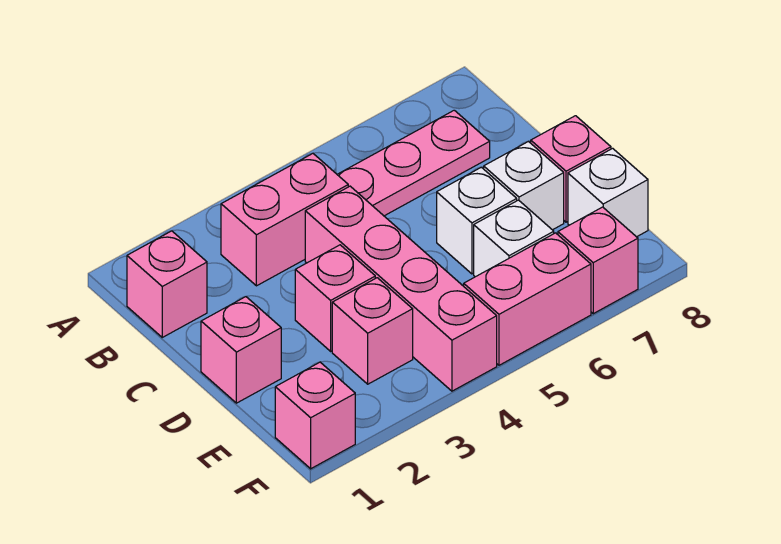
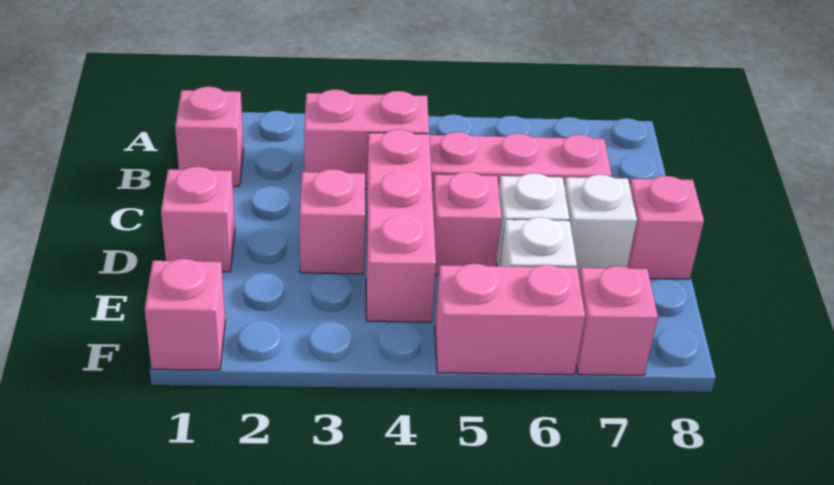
pink brick C4:F4 level 1 -> pink brick C4:E4 level 1
pink brick E3 level 1 -> pink brick D5 level 1
white brick E8 level 1 -> none

